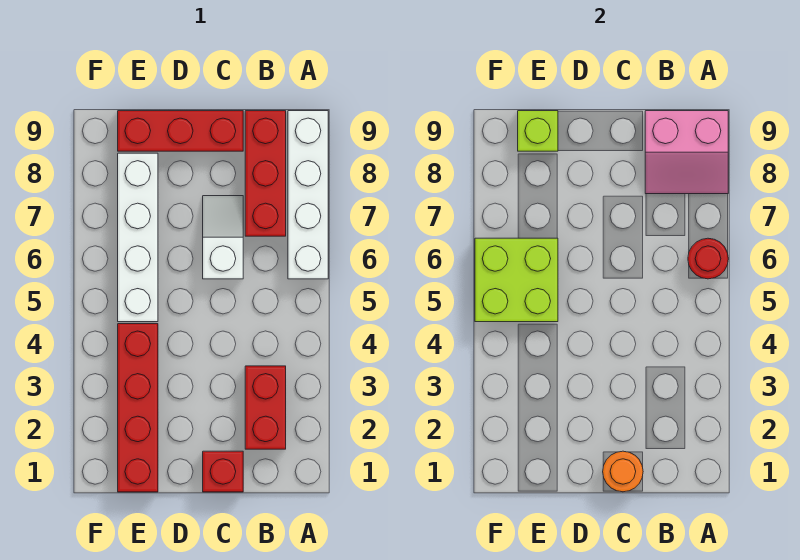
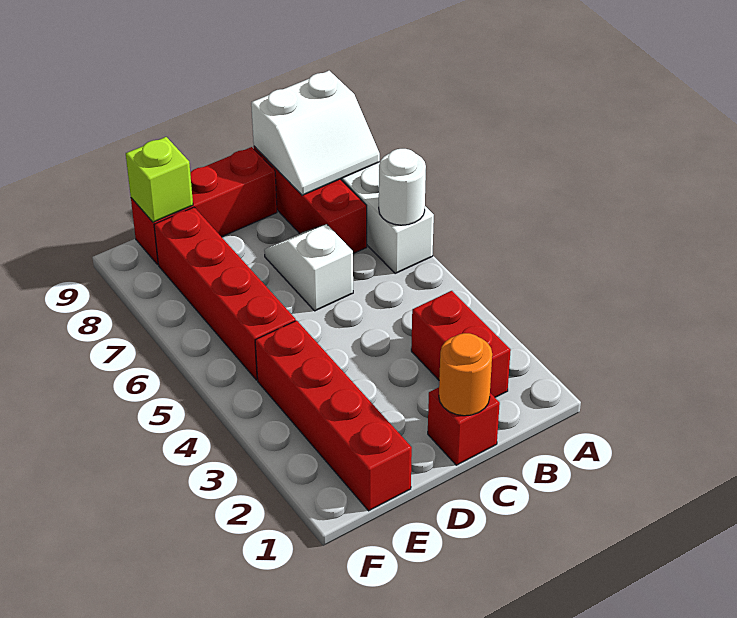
red round brick A6 level 2 -> white round brick A6 level 2
pink slope A8:B9 level 2 top 9 -> white slope A8:B9 level 2 top 9
white brick E5:E8 level 1 -> red brick E5:E8 level 1
lime brick E5:F6 level 2 -> none

